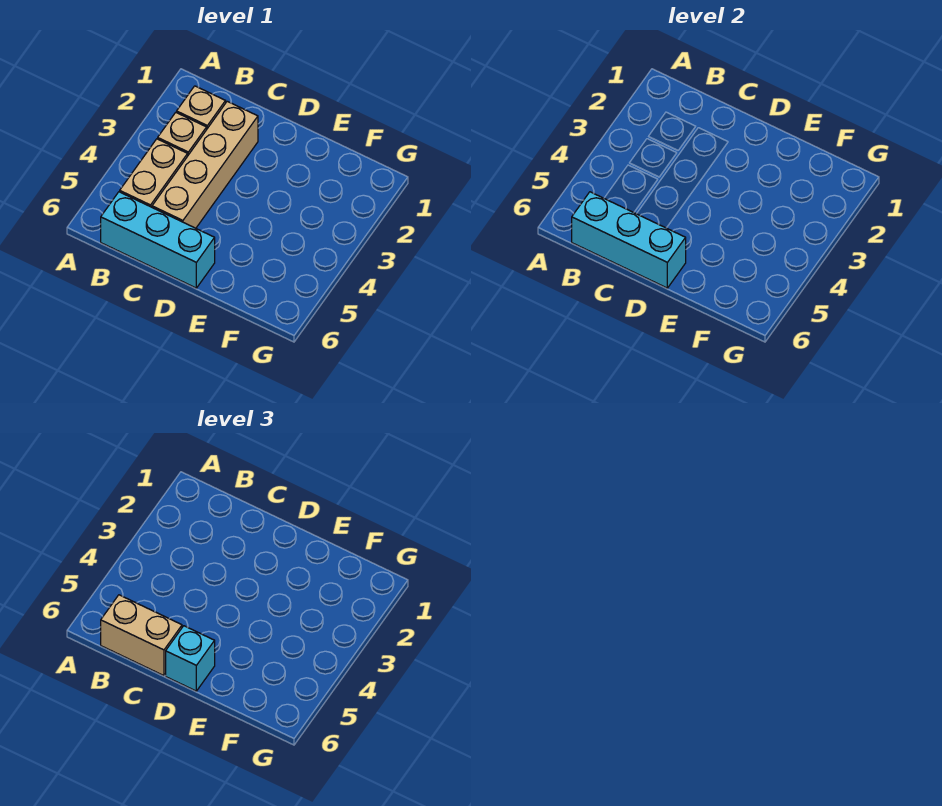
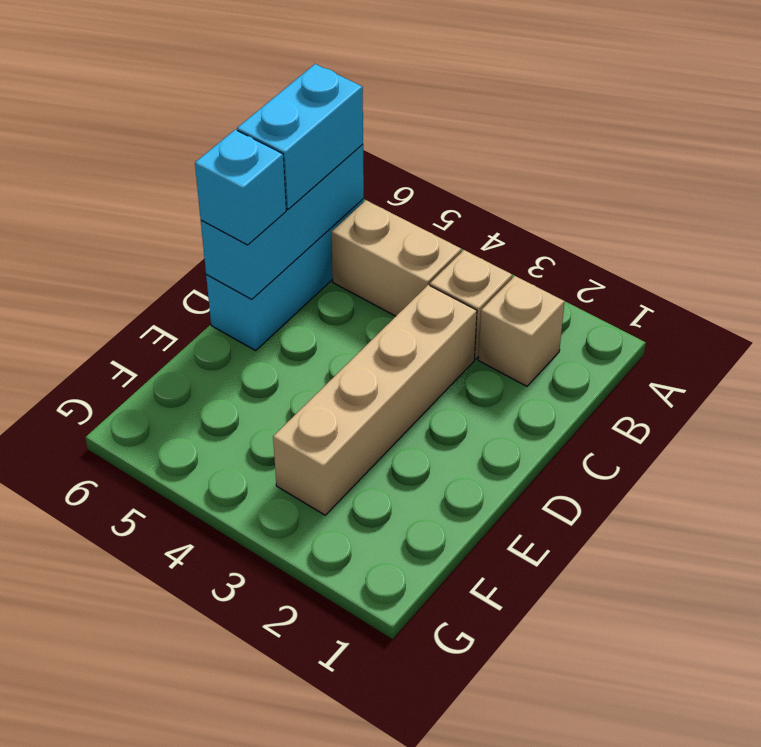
tan brick B6:C6 level 3 -> cyan brick B6:C6 level 3
tan brick C2:C5 level 1 -> tan brick C3:F3 level 1

